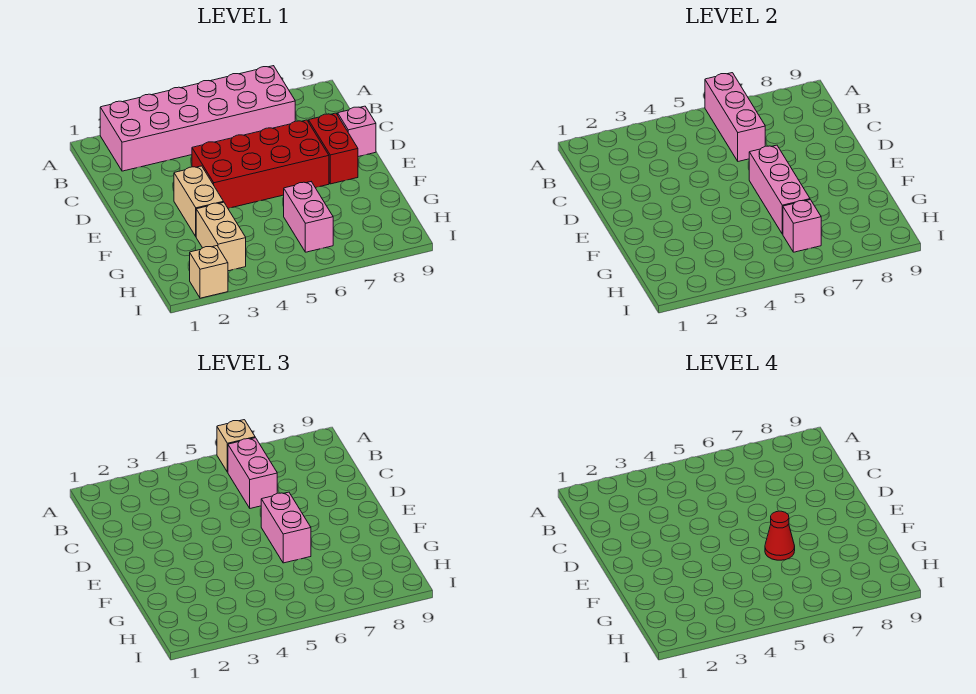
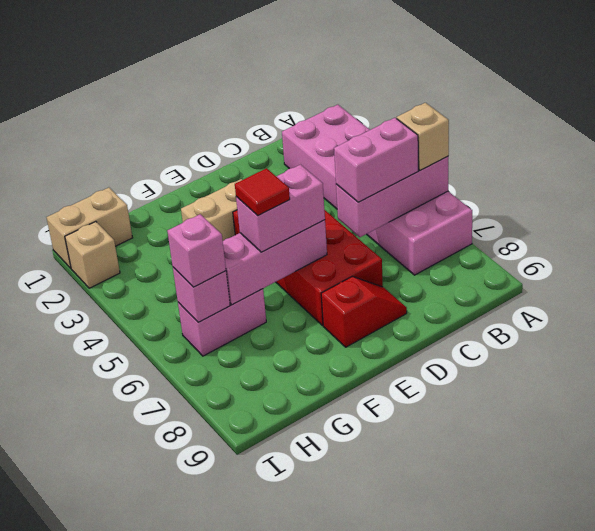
red brick D8:E8 level 1 -> red slope D8:E8 level 1 top E
pink brick D9 level 1 -> pink brick H6 level 3
red cone F6 level 4 -> red tile F6 level 4
tan brick G3:H3 level 1 -> tan brick H1:I1 level 1

